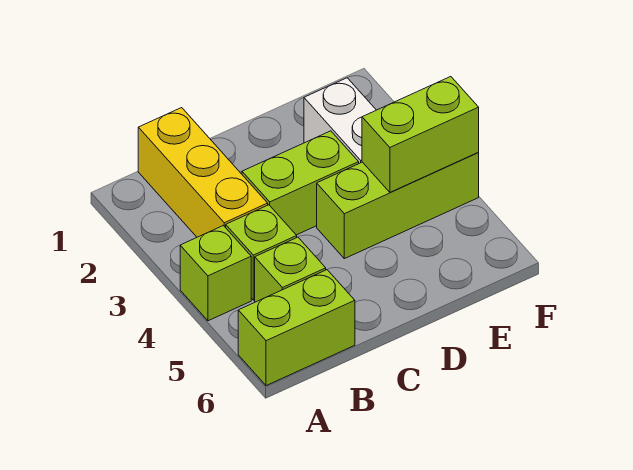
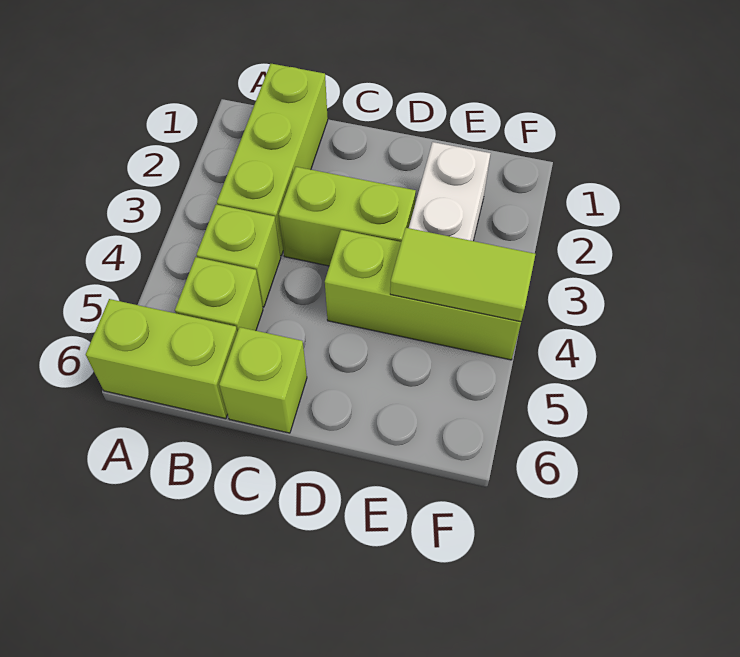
lime brick A4 level 1 -> lime brick C6 level 1
yellow brick B1:B3 level 1 -> lime brick B1:B3 level 1
lime brick E4:F4 level 2 -> lime tile E4:F4 level 2

